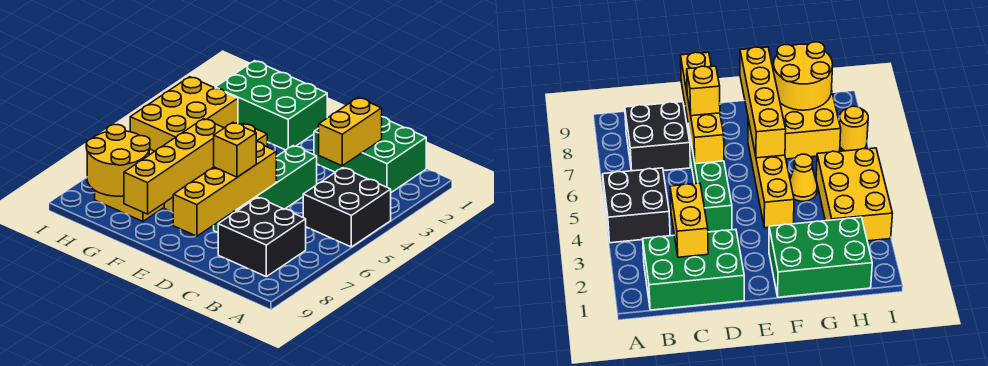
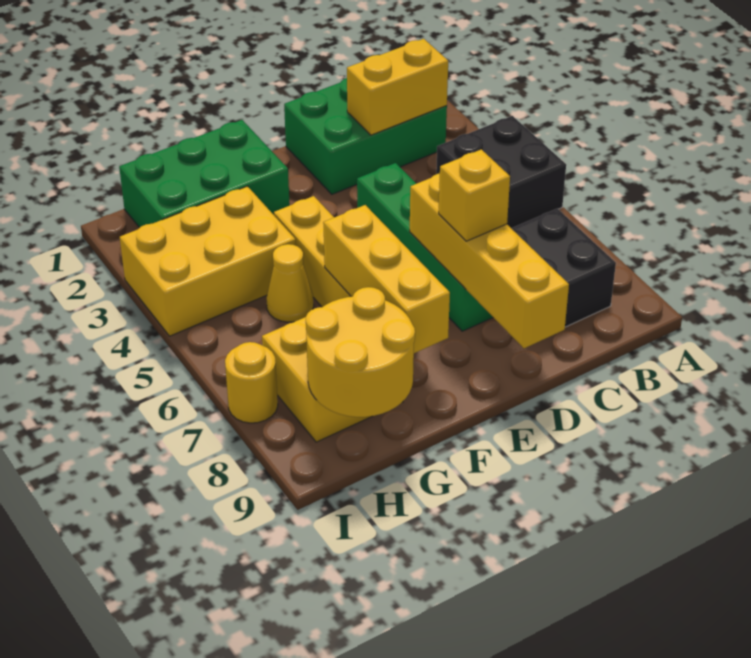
yellow brick C2:C3 level 2 -> yellow brick B2:C2 level 2
yellow brick F6:F9 level 2 -> yellow brick F6:F8 level 2
yellow brick H3:I5 level 1 -> yellow brick G3:I4 level 1

